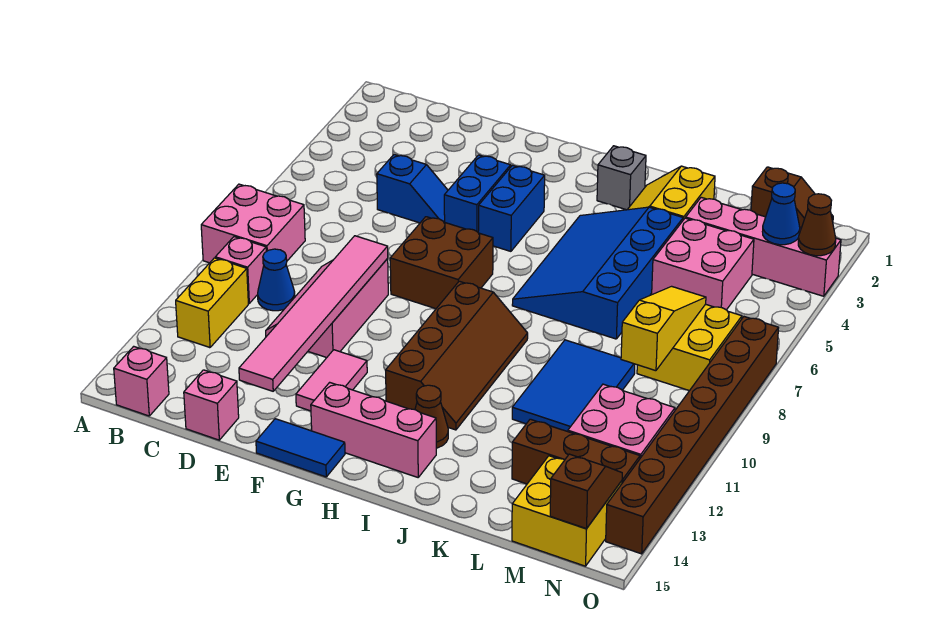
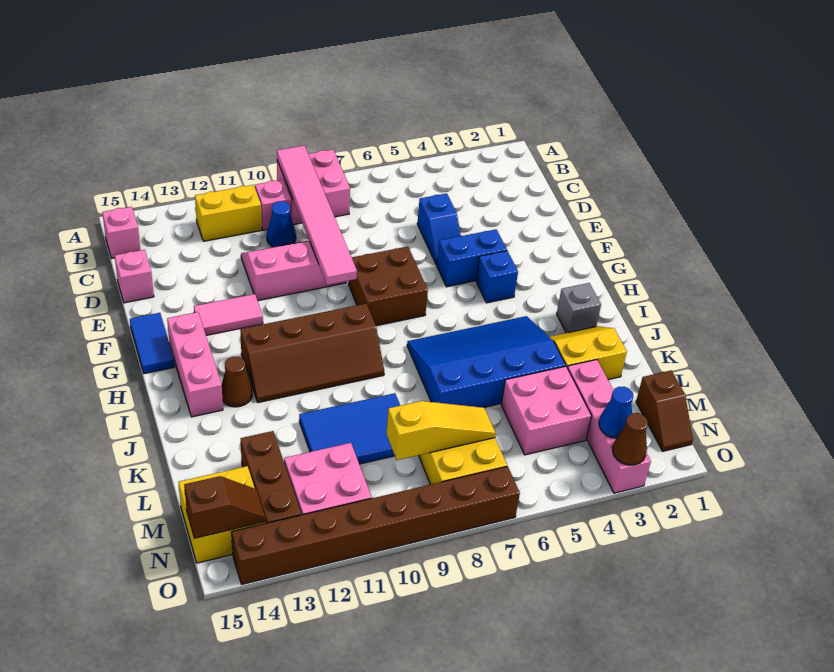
pink tile E9:E14 level 2 -> pink tile A9:F9 level 2
blue brick G4:G5 level 1 -> blue brick G4 level 1

